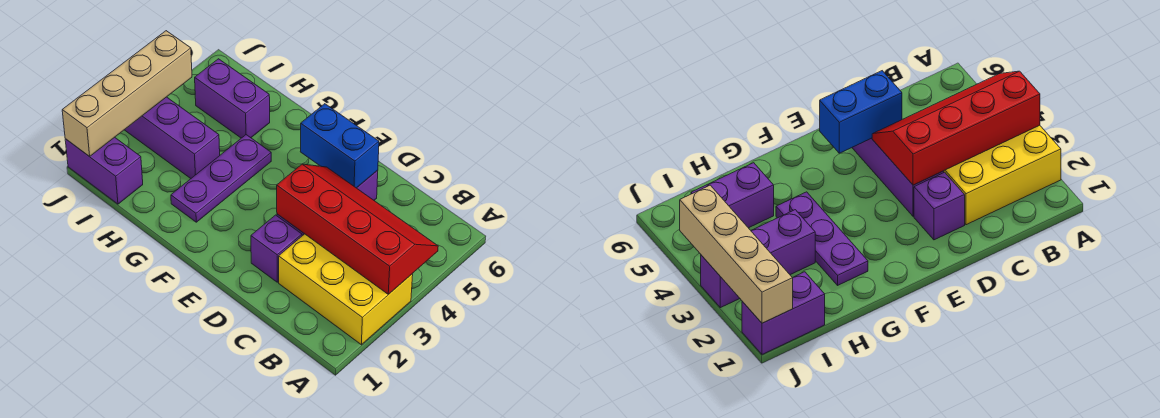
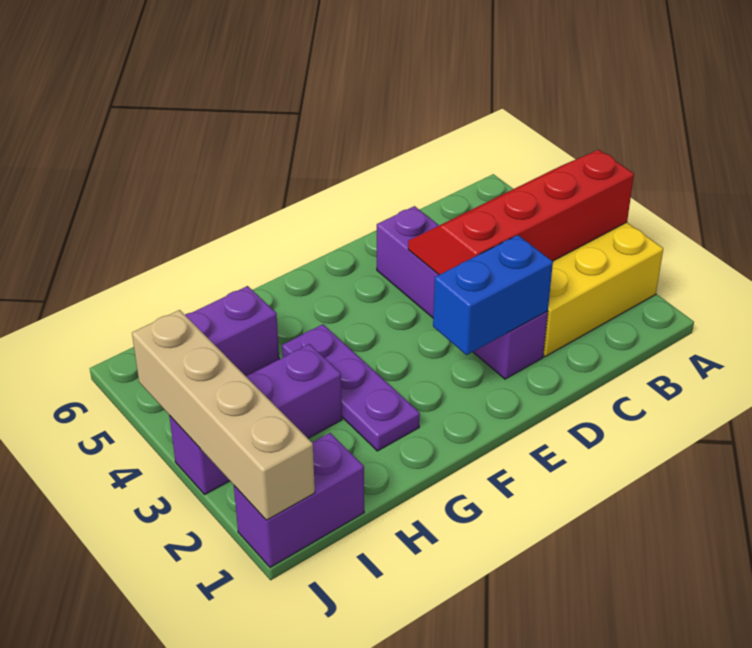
blue brick D5:E5 level 2 -> blue brick D2:E2 level 2

